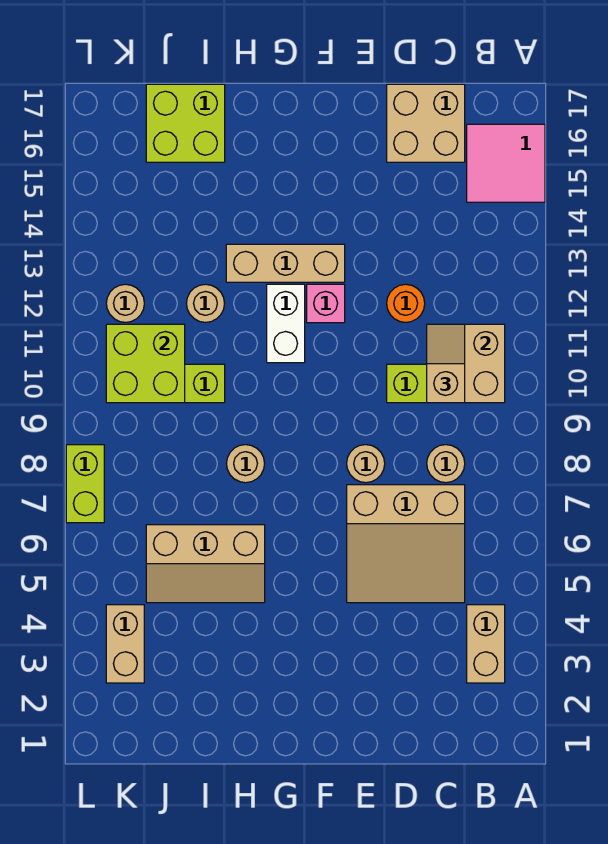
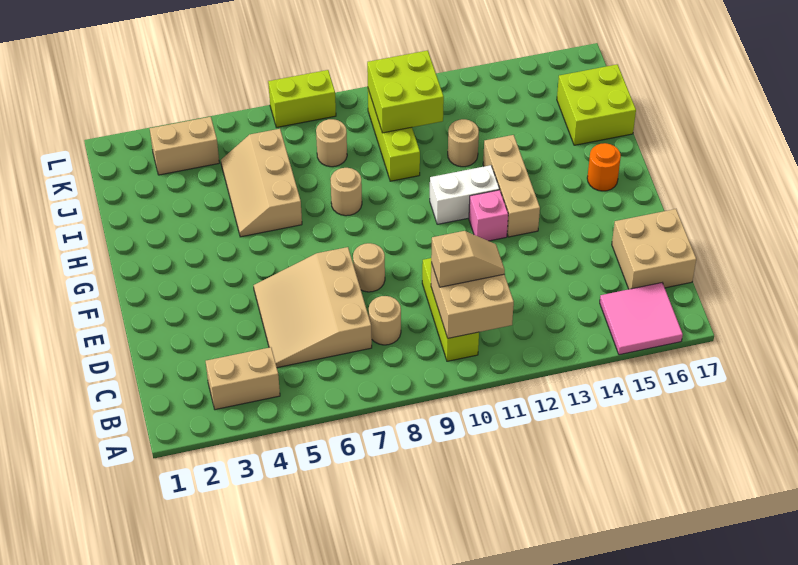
orange round brick D12 level 1 -> orange round brick G16 level 1
tan round brick K12 level 1 -> tan round brick J8 level 1

